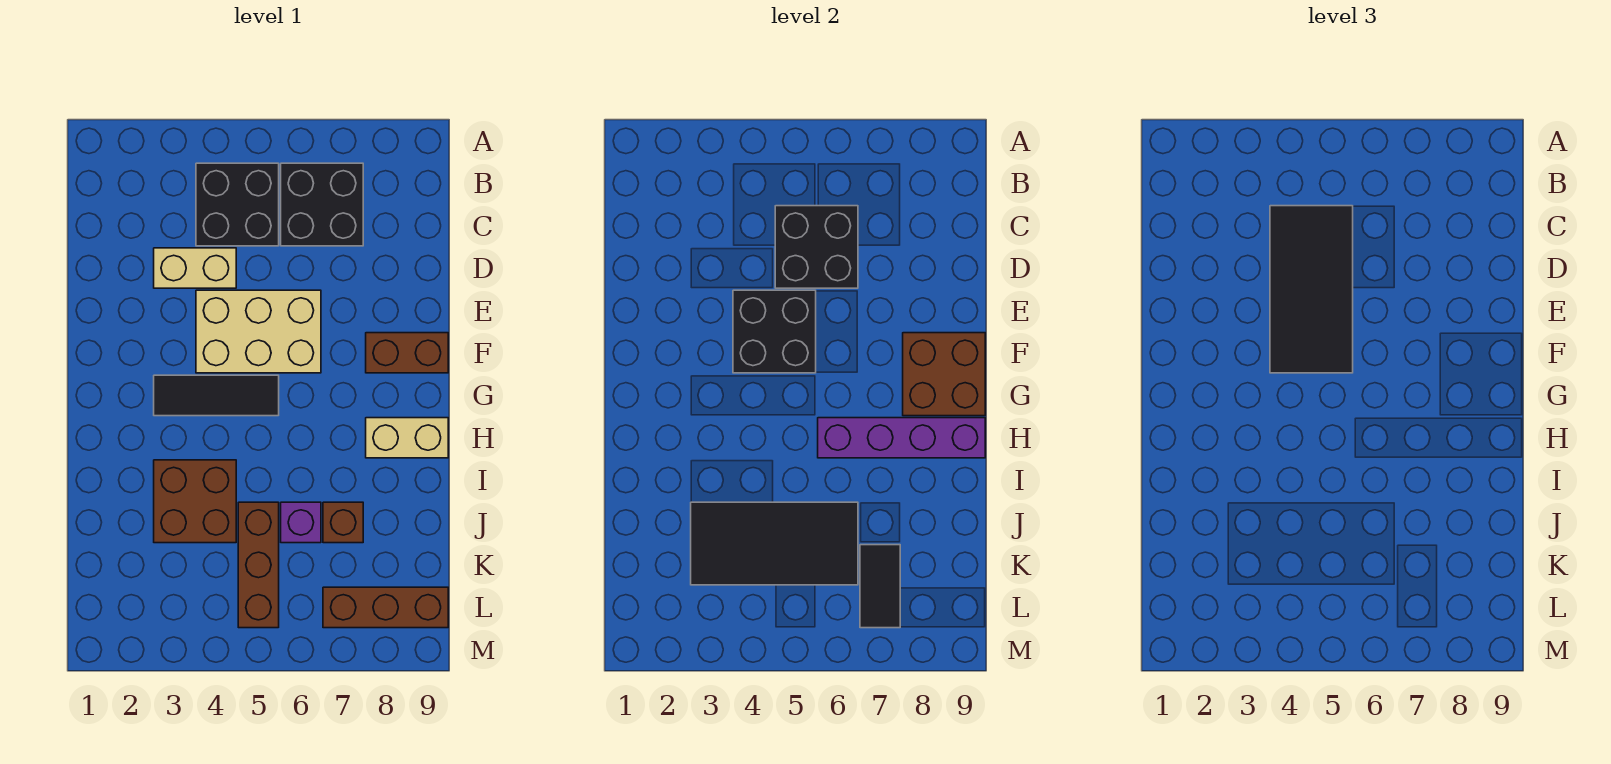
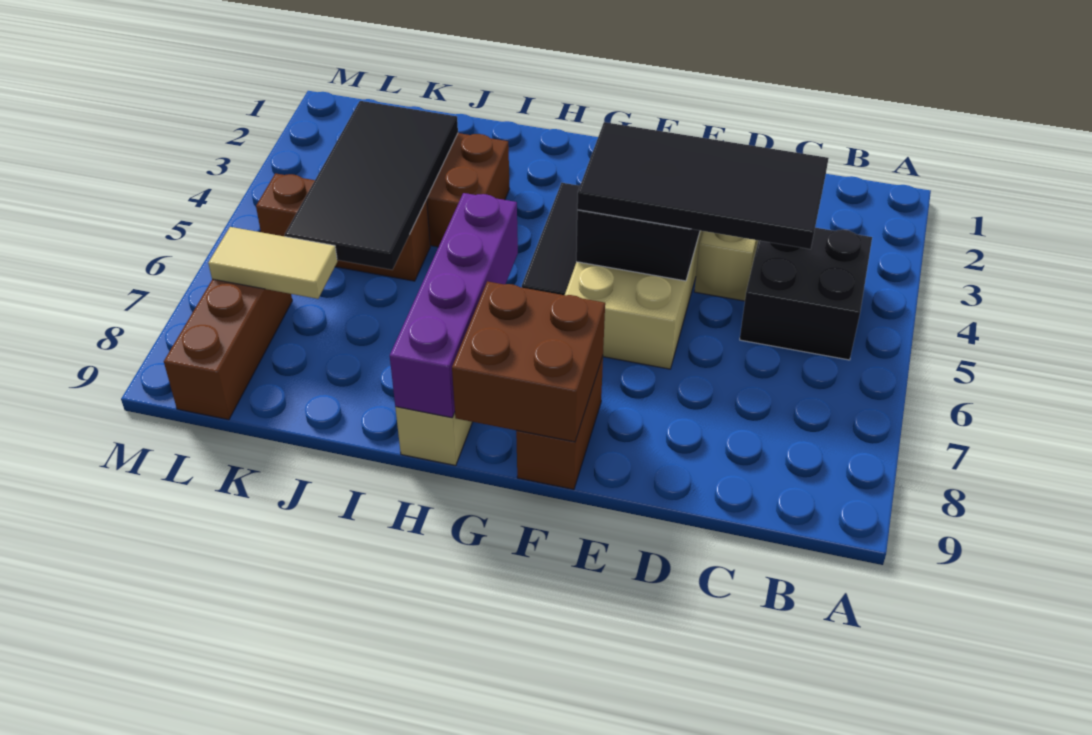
black brick B6:C7 level 1 -> none
black brick C5:D6 level 2 -> none
purple brick J6 level 1 -> none
brown brick J7 level 1 -> none
black tile K7:L7 level 2 -> tan tile K7:L7 level 2

